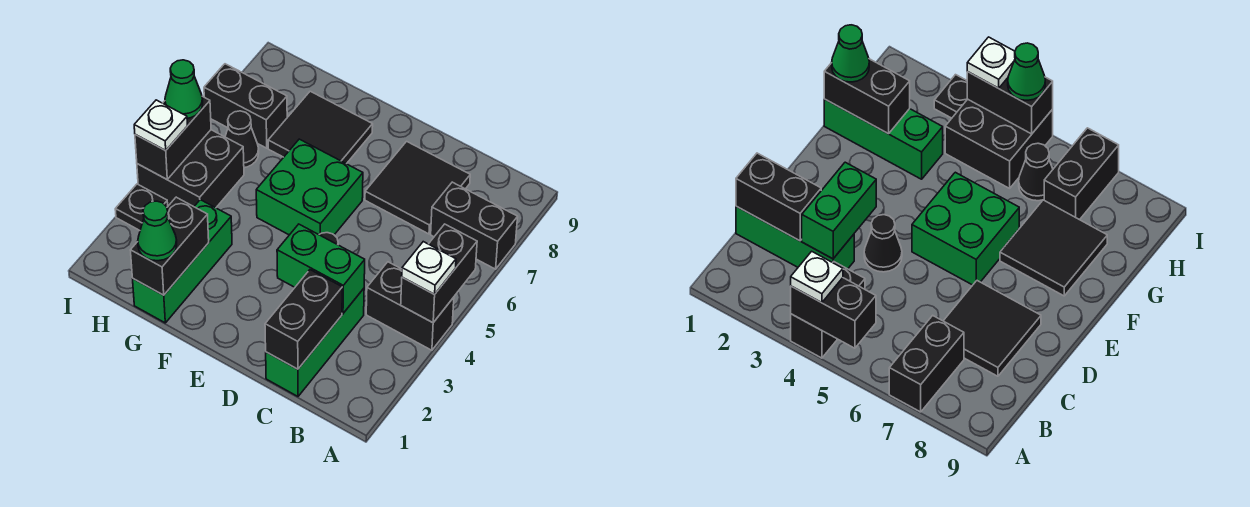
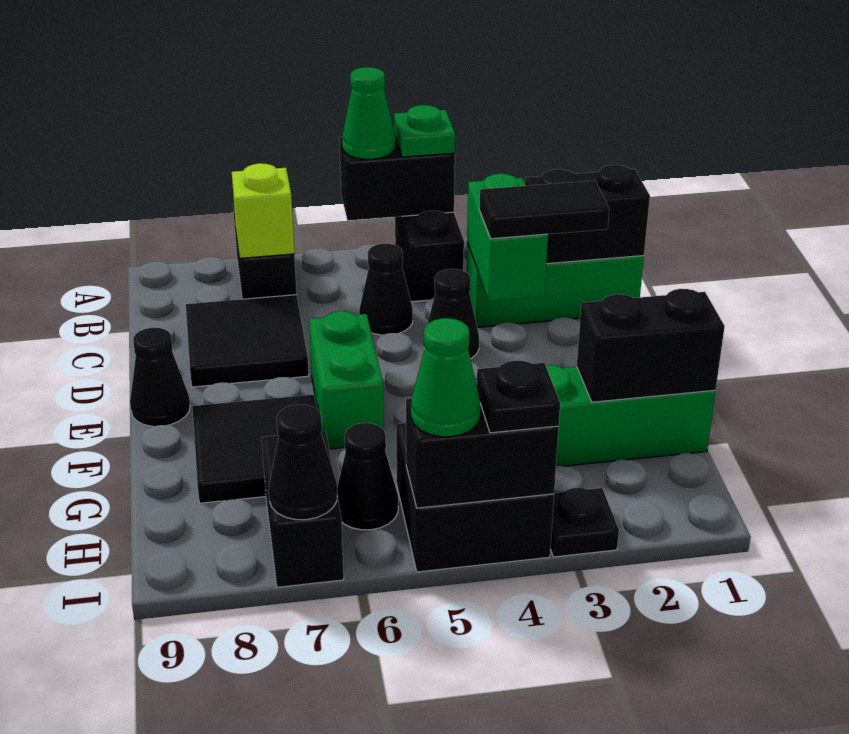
white plate A4 level 3 -> green plate A4 level 3
none -> lime brick B7 level 2
none -> black cone C5 level 1
none -> black tile D2:D3 level 3
green brick E5:F6 level 1 -> green brick E6:F6 level 1
none -> black cone E9 level 1
green cone G1 level 3 -> green cone A5 level 3
white plate I4 level 3 -> black plate I4 level 3
none -> black cone I7 level 2

